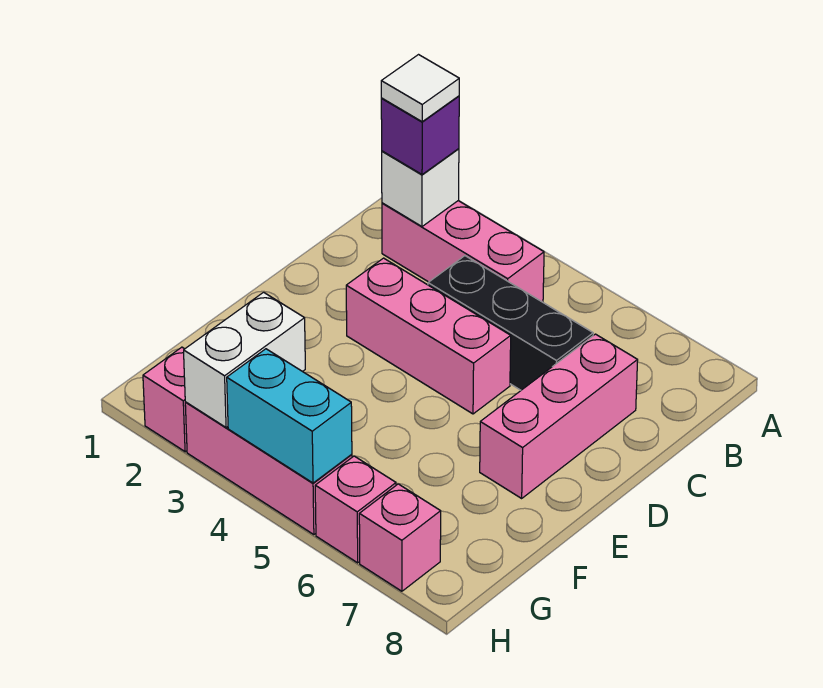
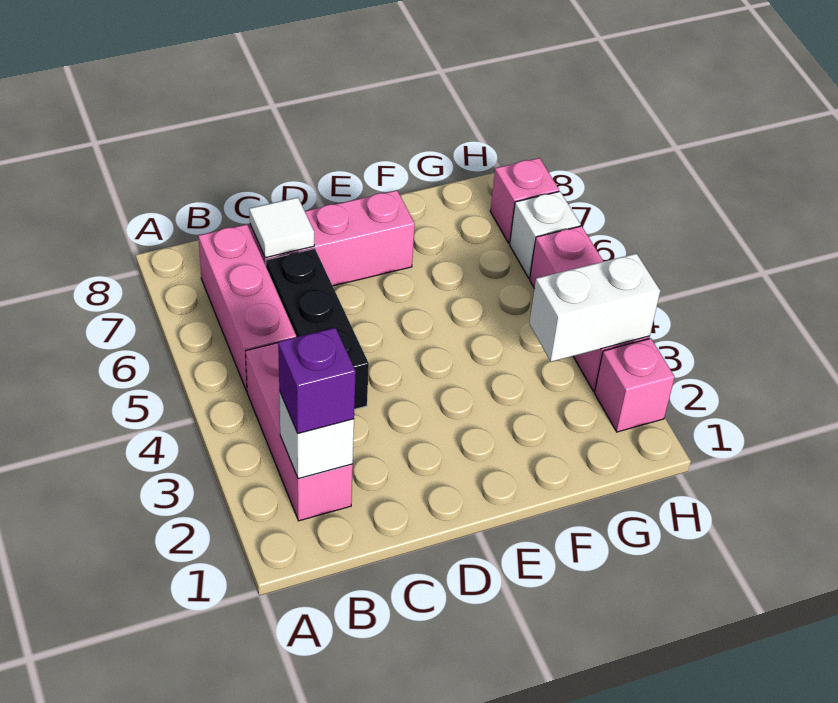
white tile B2 level 4 -> white tile C7 level 2
pink brick D3:D5 level 1 -> pink brick B5:B7 level 1
cyan brick H4:H5 level 2 -> none
pink brick H6 level 1 -> white brick H6 level 1

